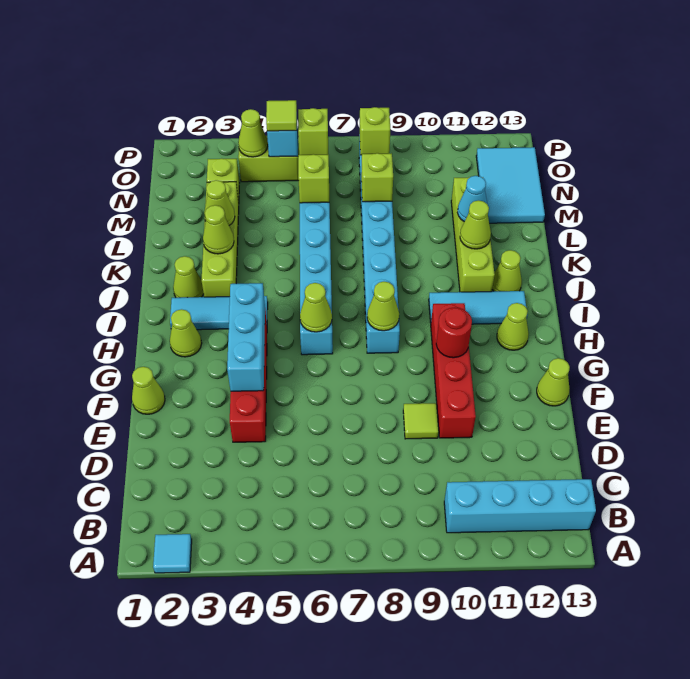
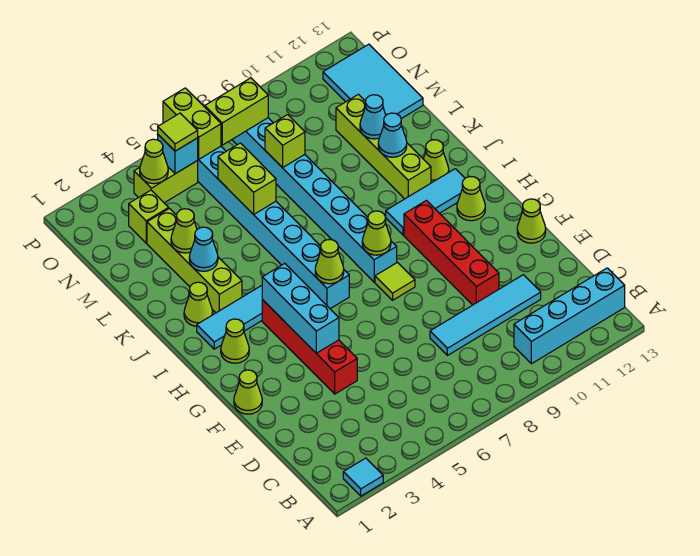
none -> cyan tile D8:D11 level 1
lime tile E9 level 1 -> lime tile G8 level 1
red round brick G10 level 2 -> none
lime cone K3 level 2 -> cyan cone K3 level 2
lime cone K11 level 2 -> cyan cone K11 level 2
lime brick M6 level 2 -> lime brick L6:M6 level 2
lime brick O6 level 2 -> lime brick O6:P6 level 2
lime brick O8 level 2 -> lime brick O7:O8 level 2

